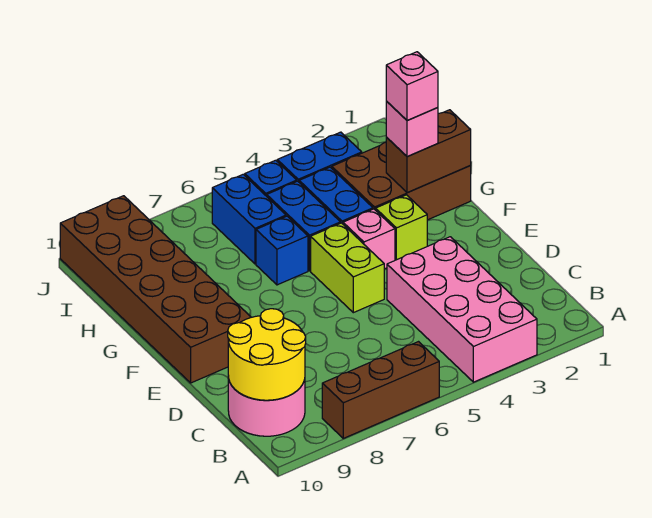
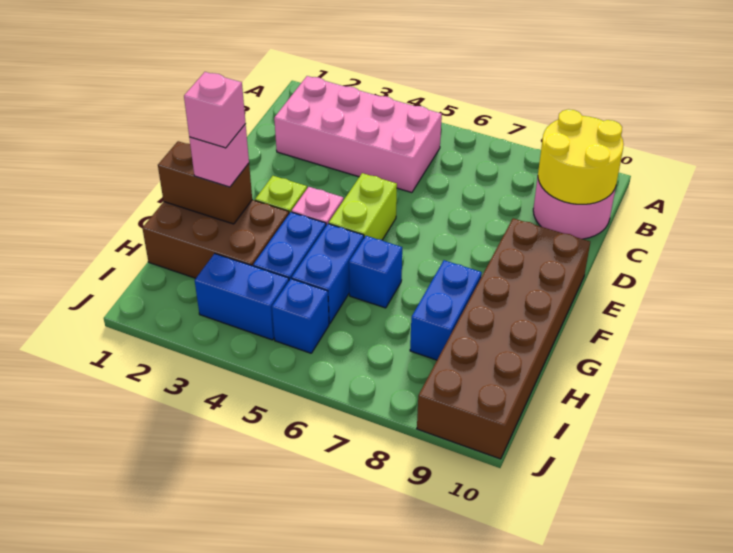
pink brick A3:D4 level 1 -> pink brick B2:C5 level 1
brown brick A6:A8 level 1 -> none
blue brick H6:I6 level 1 -> blue brick G8:H8 level 1

